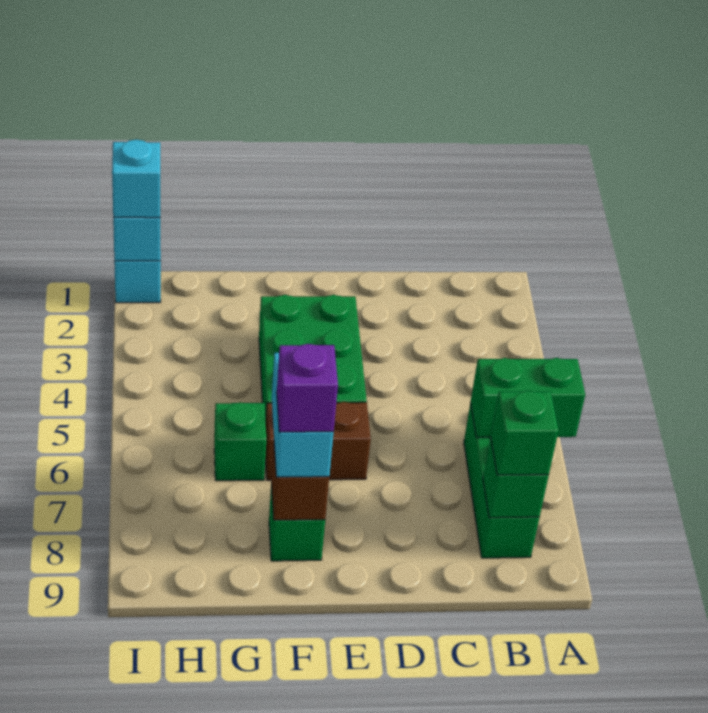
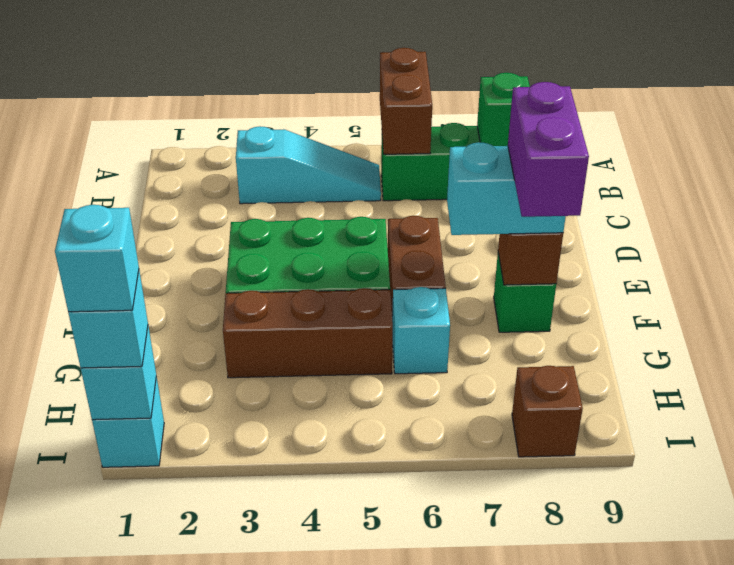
green brick A6:B6 level 2 -> brown brick A6:B6 level 2
none -> cyan slope B3:B5 level 1 top 3
green brick B8 level 3 -> none
purple brick F8 level 4 -> purple brick F8:G8 level 4
none -> brown brick G3:G5 level 1
green brick G6 level 1 -> cyan brick G6 level 1
none -> cyan brick I1 level 4
none -> brown brick I8 level 1

